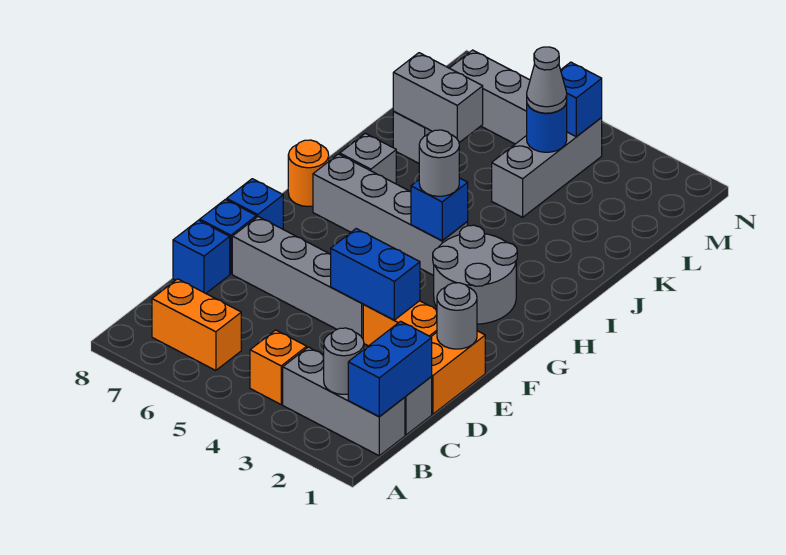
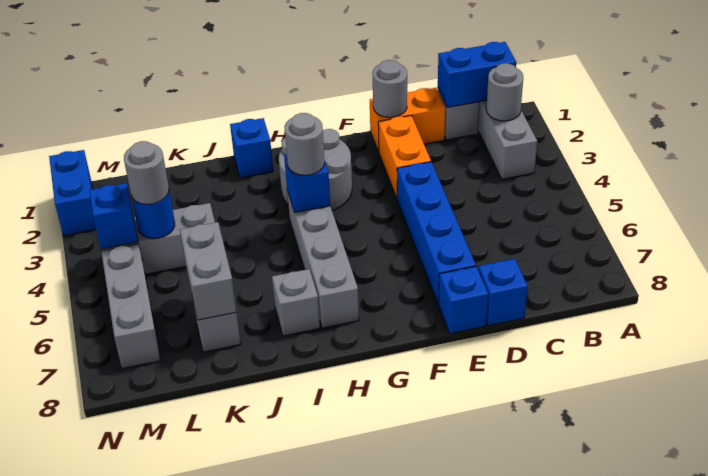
orange brick B4 level 1 -> none
orange brick B6:B7 level 1 -> none
blue brick E3:E4 level 2 -> blue brick N1:N2 level 1
grey brick E4:E7 level 1 -> blue brick E4:E7 level 1
blue brick F8 level 1 -> blue brick I1 level 1
orange round brick H8 level 1 -> none
grey cone L4 level 3 -> grey round brick L4 level 3

